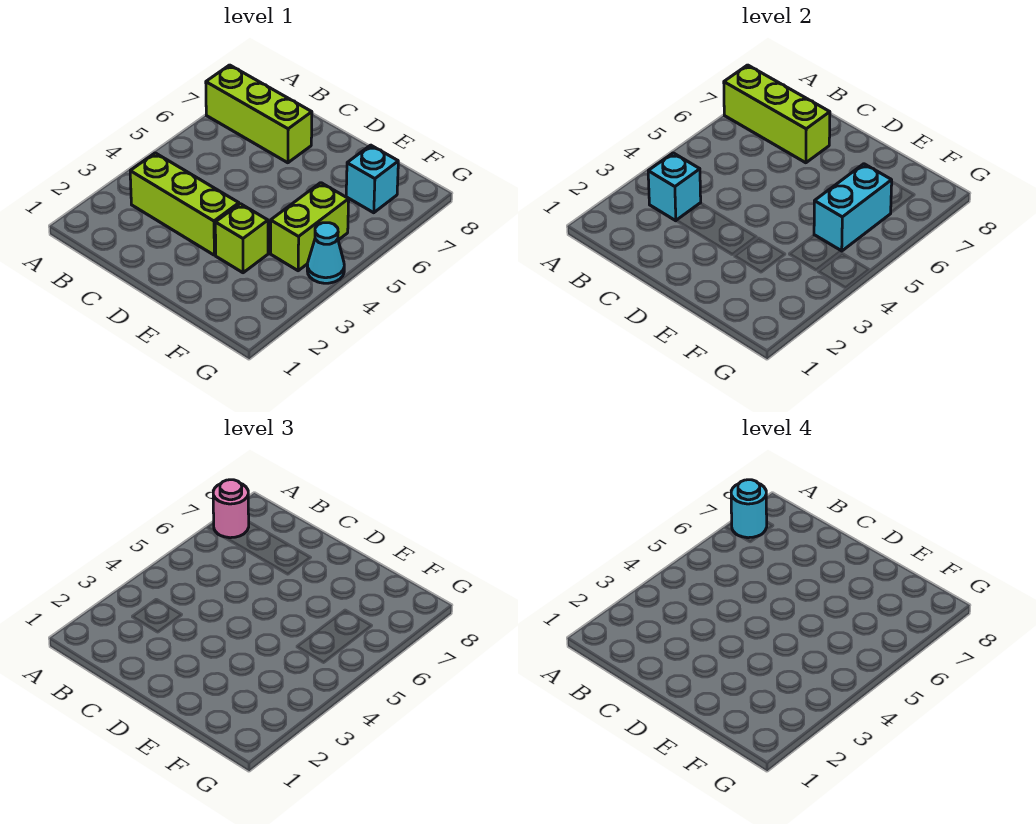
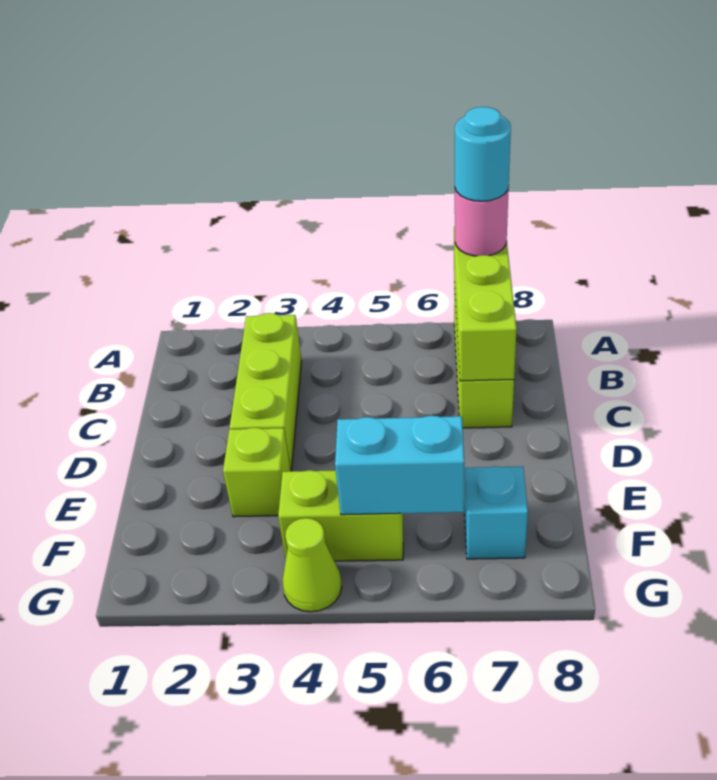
cyan brick B3 level 2 -> none
cyan cone G4 level 1 -> lime cone G4 level 1

